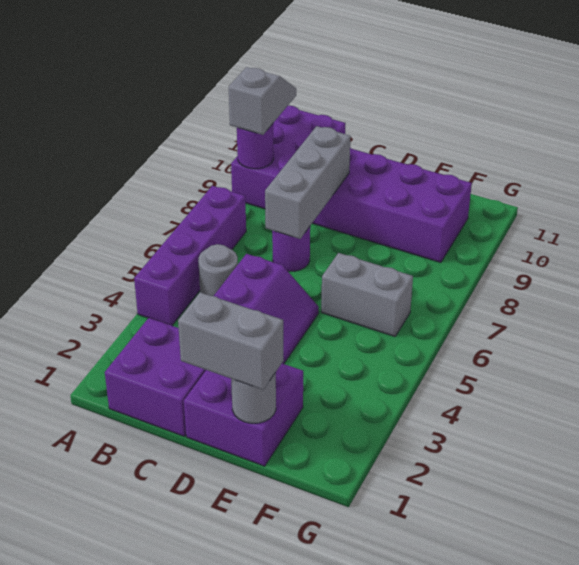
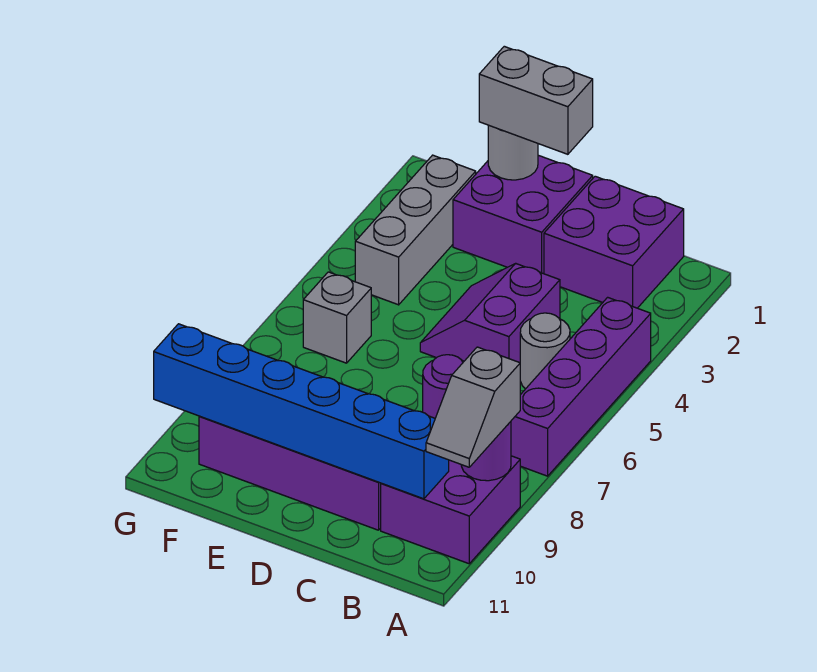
purple brick A9:B11 level 1 -> purple brick A9:B10 level 1
none -> blue brick B10:G10 level 2
grey brick C7:C9 level 2 -> grey brick F2:F4 level 1
grey brick E6:F6 level 1 -> grey brick F6 level 1

